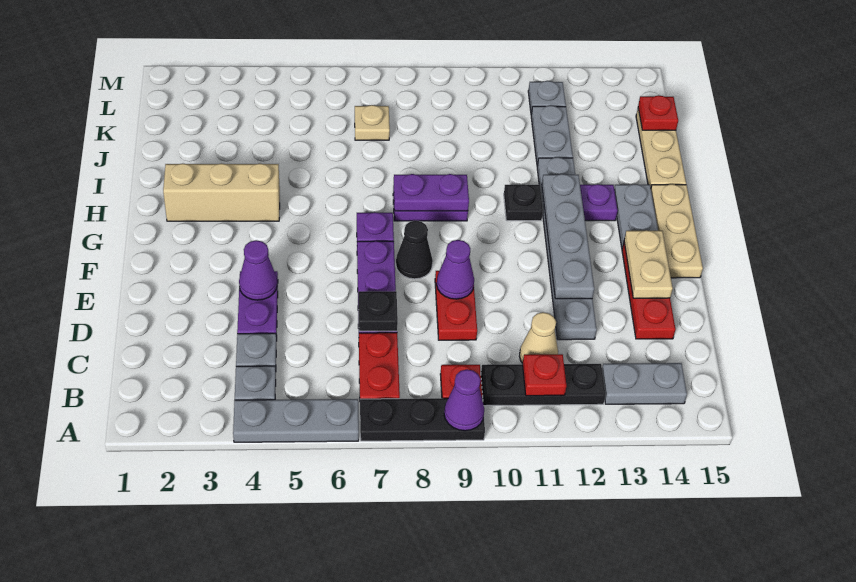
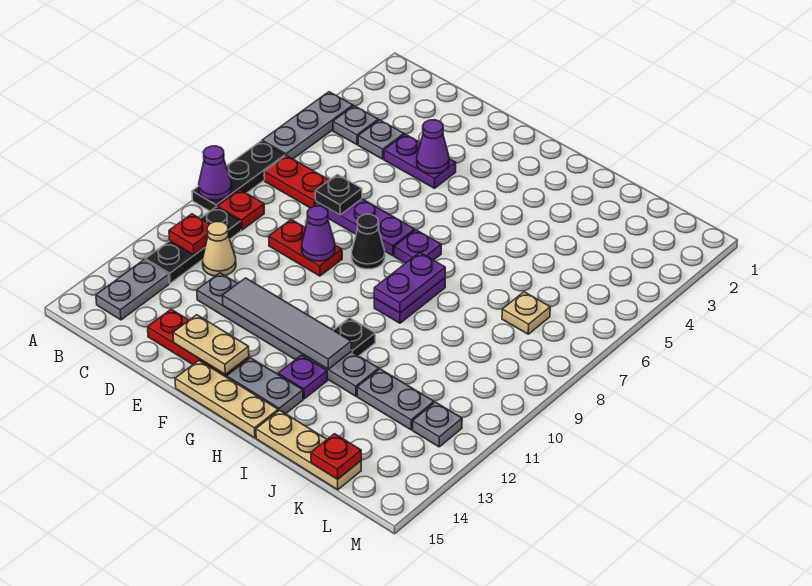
grey plate E12:H12 level 2 -> grey tile E12:H12 level 2
tan brick H2:H4 level 1 -> none

